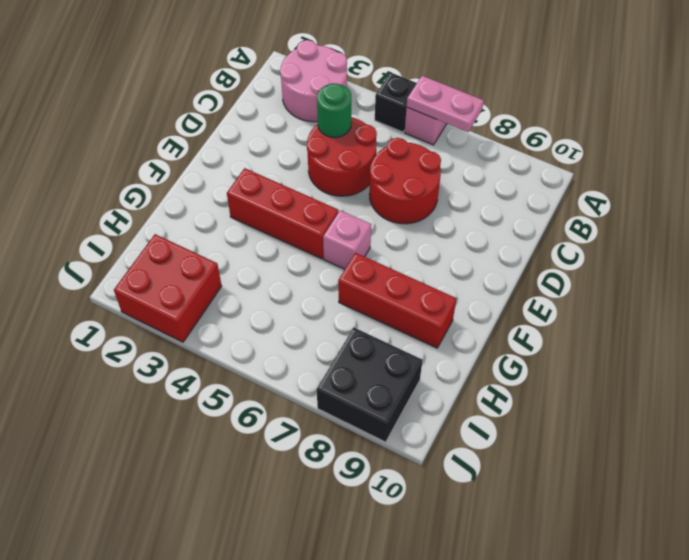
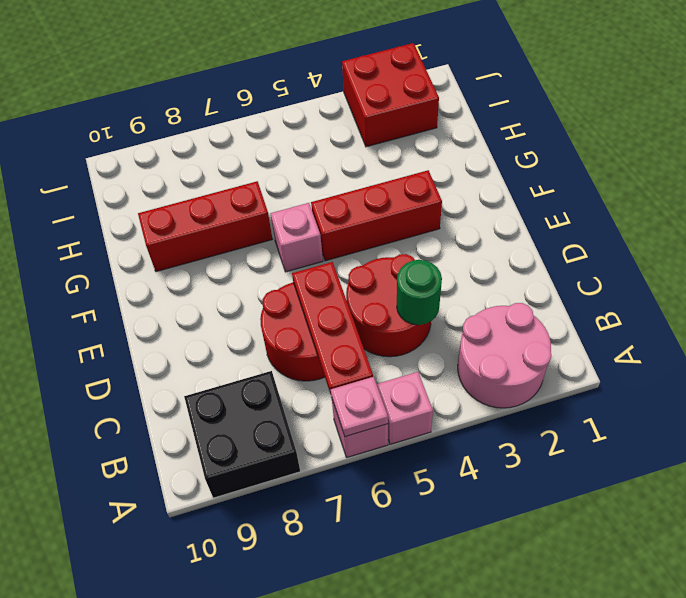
black brick A5 level 1 -> pink brick A5 level 1
pink plate A6:A7 level 2 -> pink plate A6 level 2
none -> red plate B6:D6 level 2
black brick I8:J9 level 1 -> black brick A8:B9 level 1

